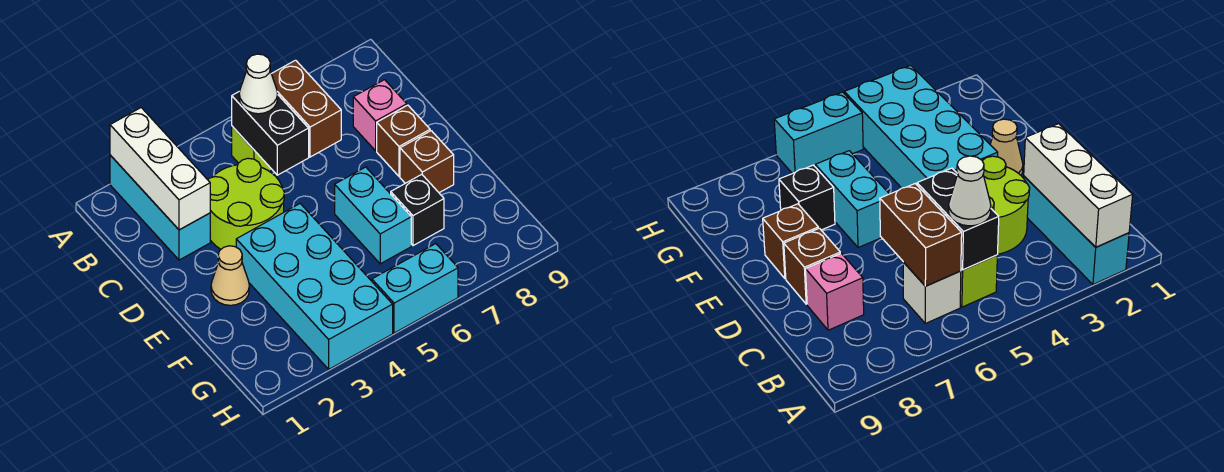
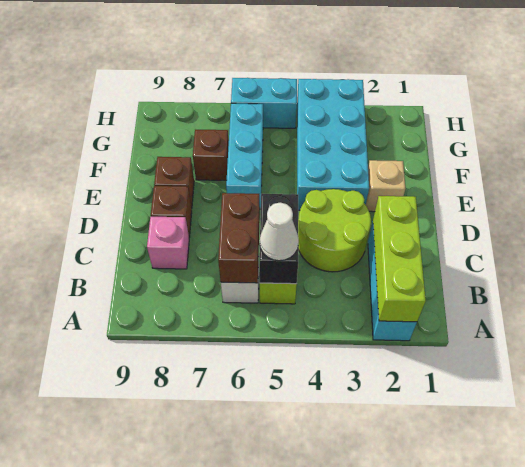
white brick A2:C2 level 2 -> lime brick A2:C2 level 2
tan cone E2 level 1 -> tan brick E2 level 1
cyan brick E6:F6 level 1 -> cyan brick E6:G6 level 1
black brick F7 level 1 -> brown brick F7 level 1

